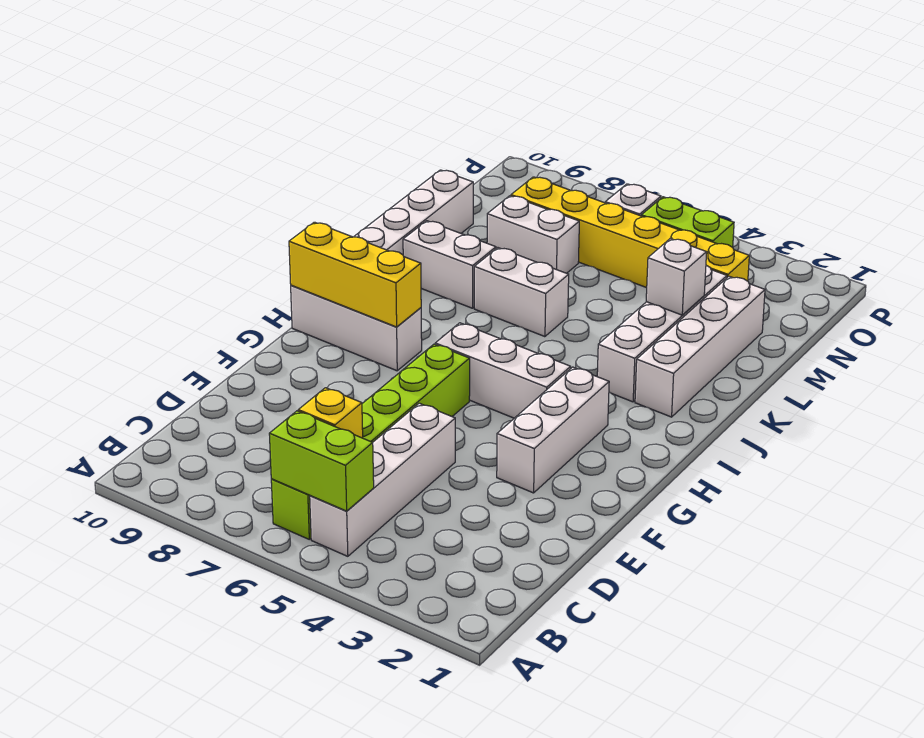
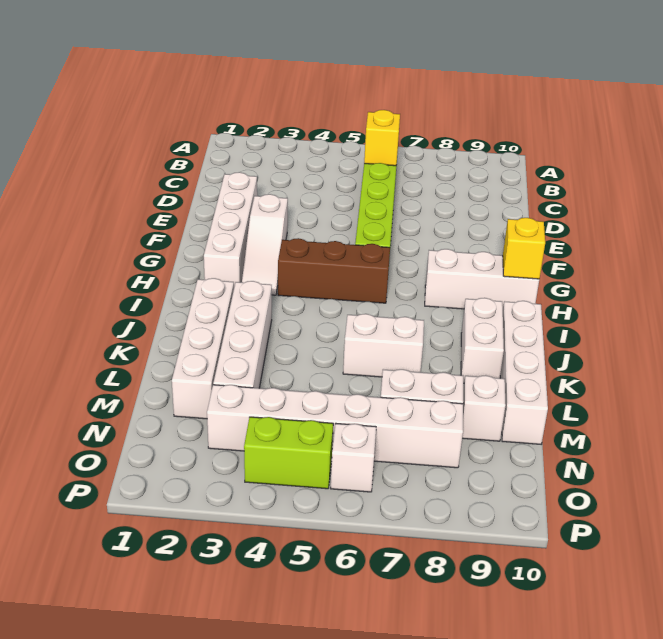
white brick B5:E5 level 1 -> white brick E2:H2 level 1
lime brick B5:B6 level 2 -> none
white brick F3:H3 level 1 -> white slope F3:H3 level 1 top F
white brick H4:H6 level 1 -> brown brick H4:H6 level 1
yellow brick H8:H10 level 2 -> yellow brick H10 level 2
white brick K8:K9 level 1 -> white brick J9:K9 level 1
white brick L3 level 2 -> white brick M9 level 1
yellow brick N3:N8 level 1 -> white brick N3:N8 level 1

